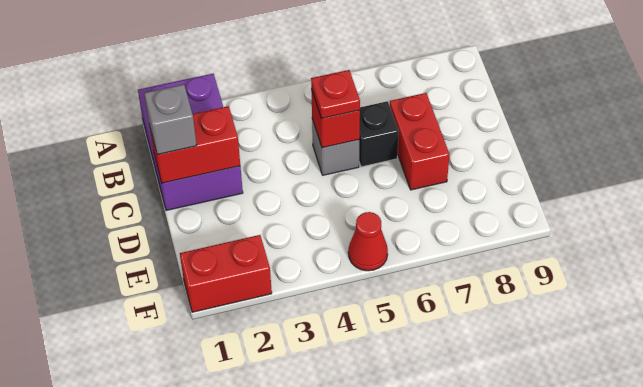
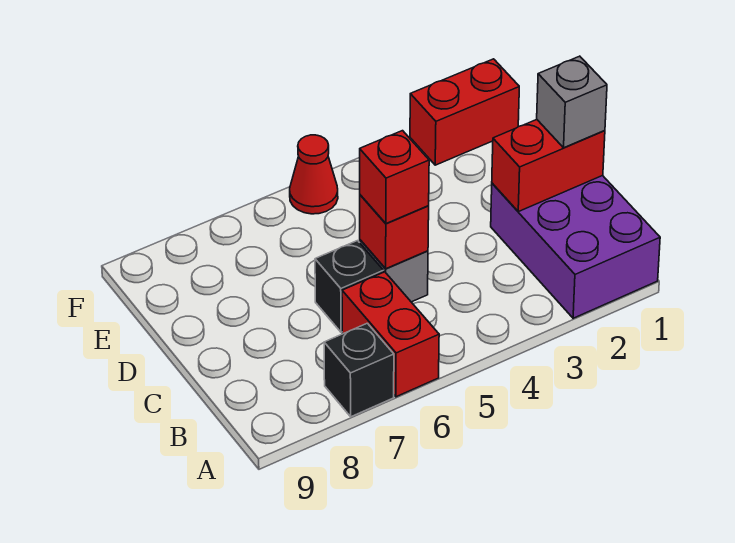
none -> black brick A7 level 1
red plate C5 level 3 -> red brick C5 level 3
red brick C7:D7 level 1 -> red brick A6:B6 level 1

